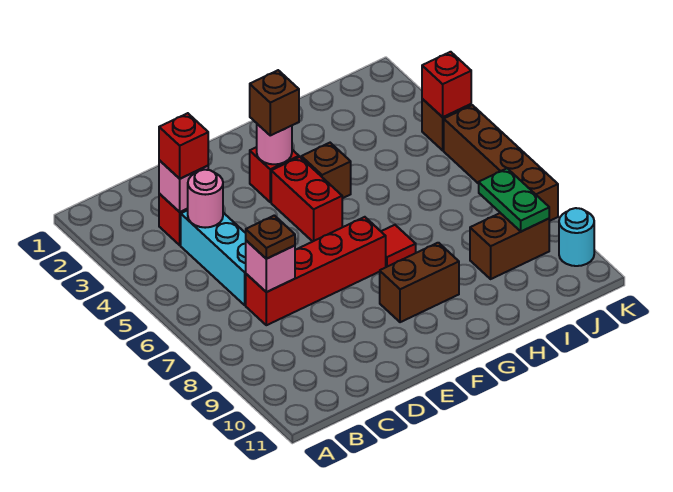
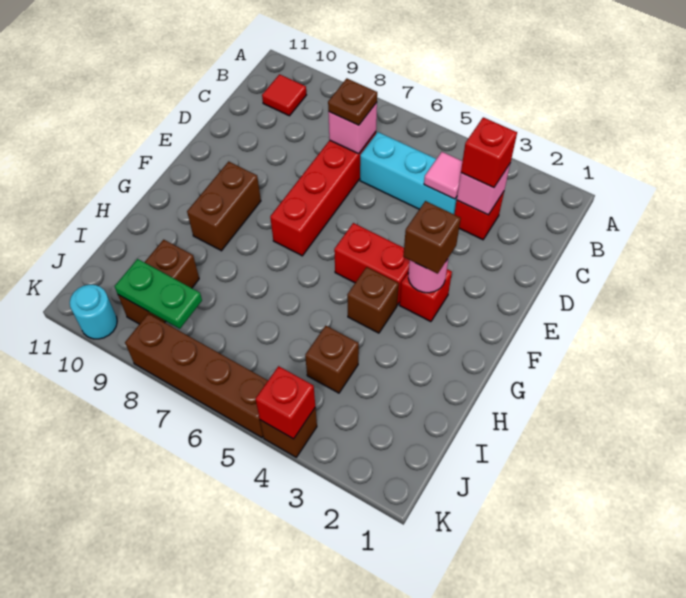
pink round brick C4 level 2 -> pink tile C4 level 2
red tile G7 level 1 -> red tile B10 level 1
none -> brown brick I4 level 1

